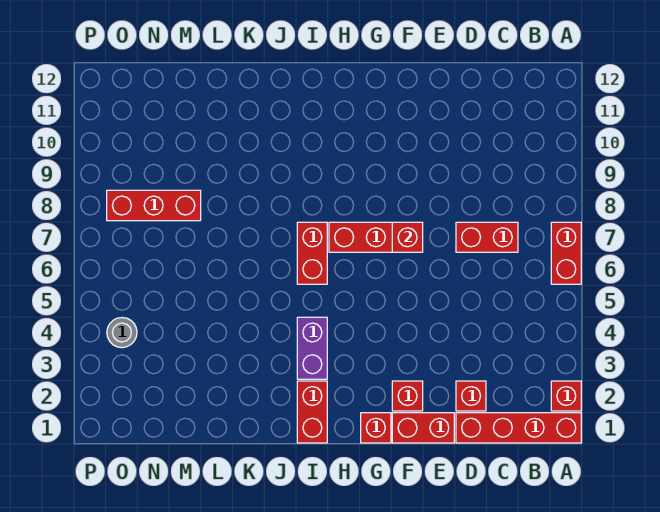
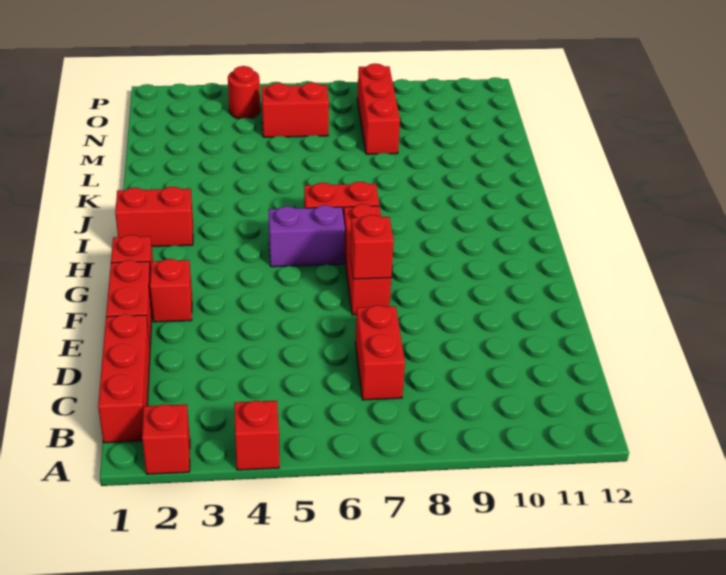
red brick A1:D1 level 1 -> red brick B1:D1 level 1
red brick A6:A7 level 1 -> red brick N5:N6 level 1
red brick D2 level 1 -> red brick A4 level 1
purple brick I3:I4 level 1 -> purple brick H5:H6 level 1
grey round brick O4 level 1 -> red round brick O4 level 1

